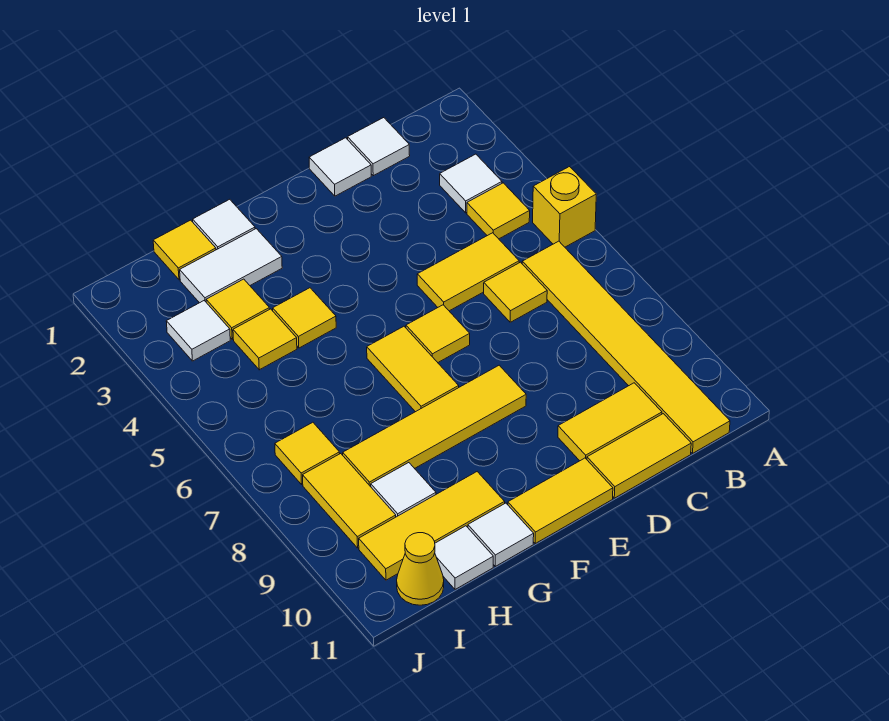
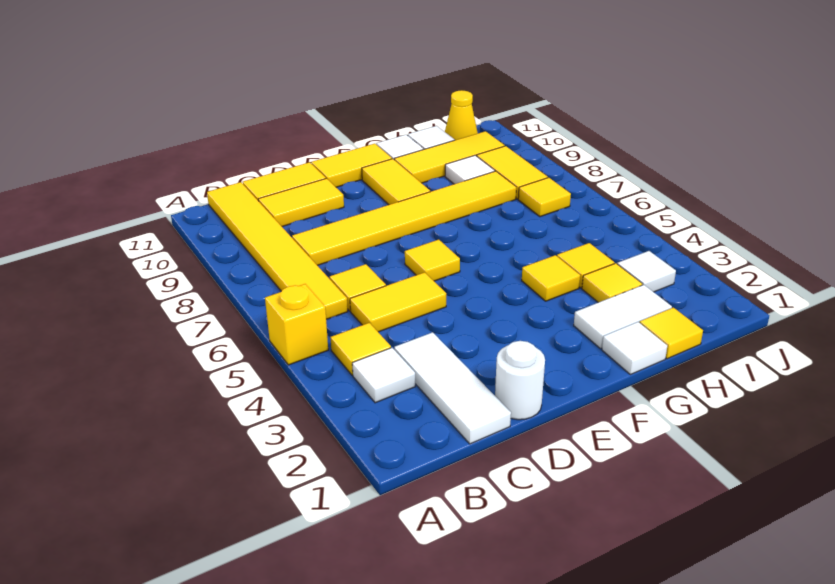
white tile C1 level 1 -> white tile C1:C3 level 1
white tile D1 level 1 -> white round brick D1 level 1
yellow tile E8:H8 level 1 -> yellow tile C8:H8 level 1
yellow tile F6:F7 level 1 -> yellow tile F9:F10 level 1

